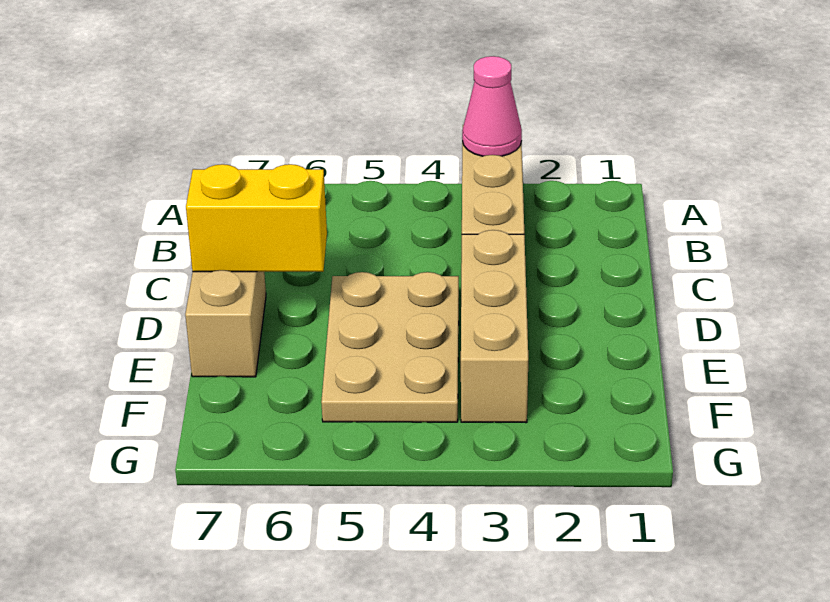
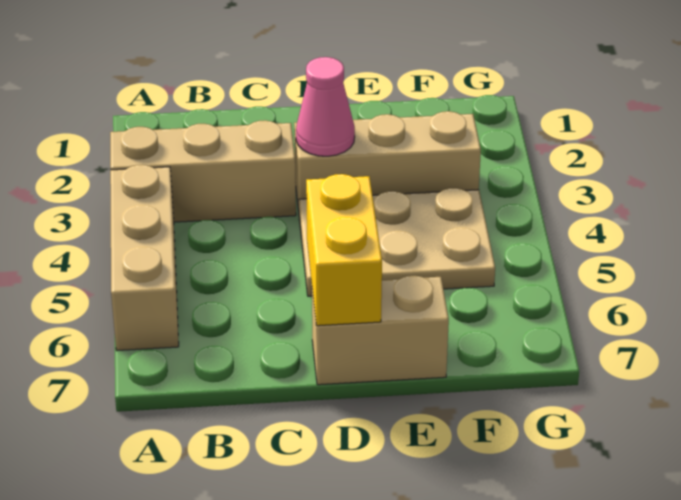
pink cone A3 level 2 -> pink cone D3 level 2
none -> tan brick A4:A6 level 1

